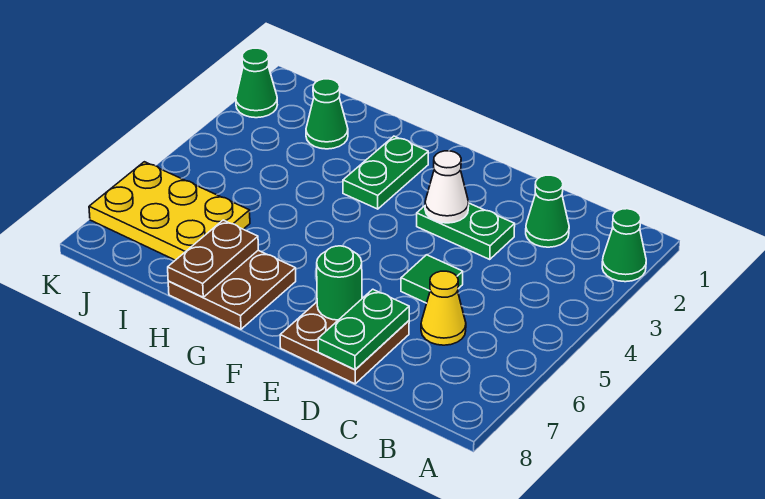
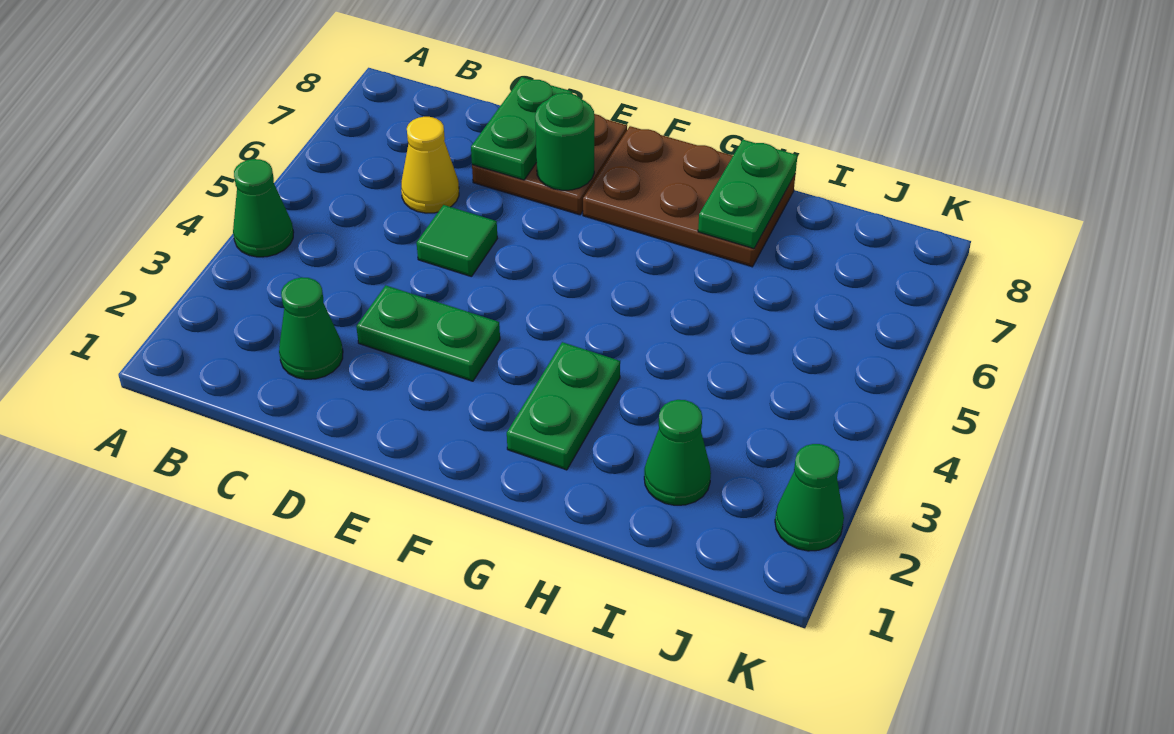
green cone A2 level 1 -> green cone A4 level 1
white cone E3 level 2 -> none
brown plate G7:H8 level 1 -> brown plate F7:H8 level 1
brown plate H7:H8 level 2 -> green plate H7:H8 level 2
yellow plate I6:K7 level 1 -> none

